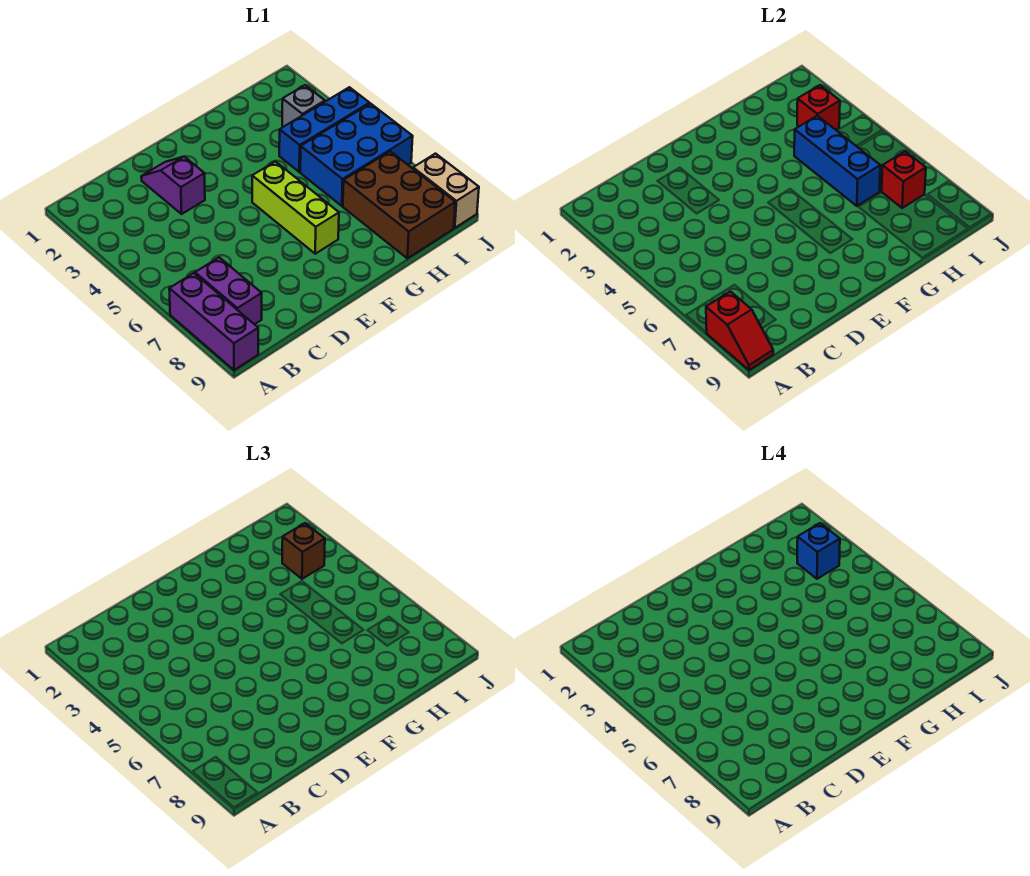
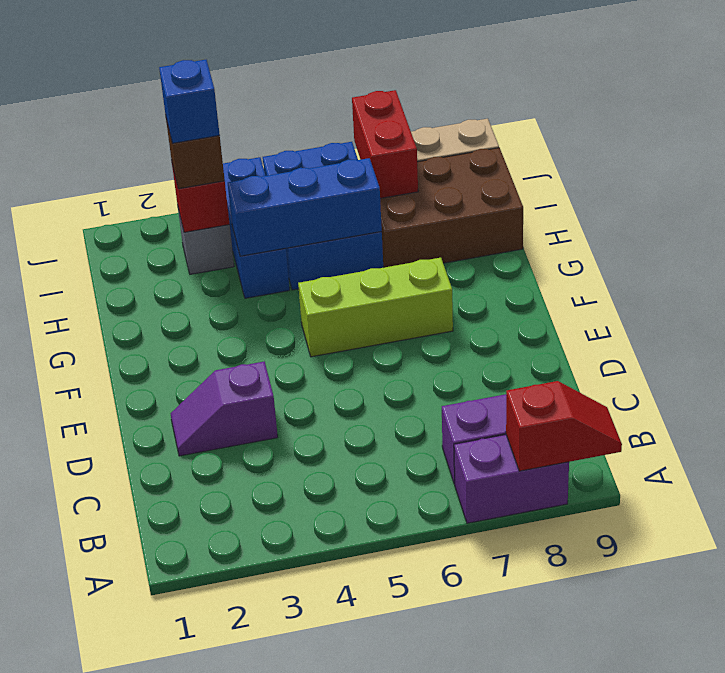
purple brick A7:A9 level 1 -> purple brick A7:A8 level 1
red brick I7 level 2 -> red brick I7:J7 level 2

